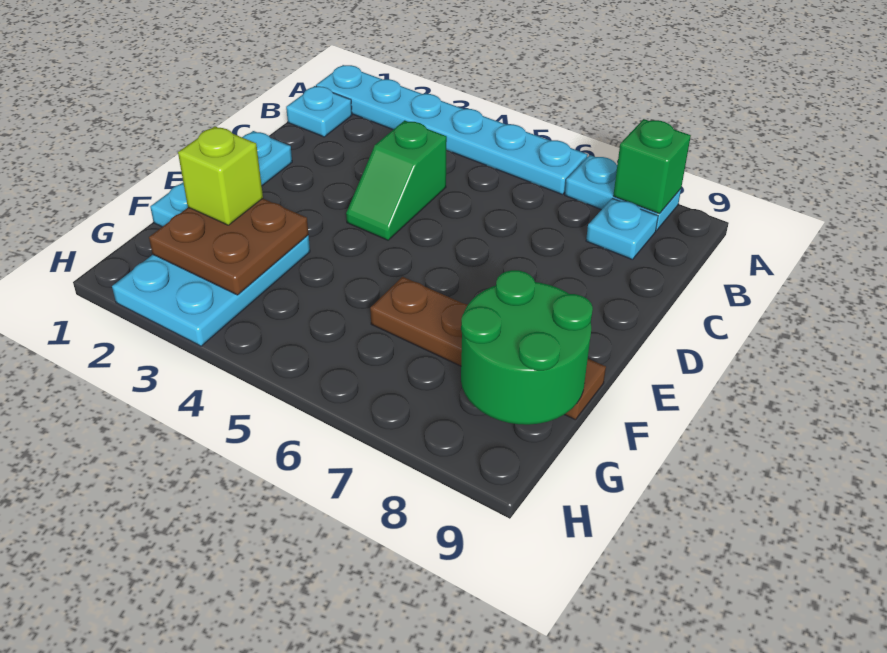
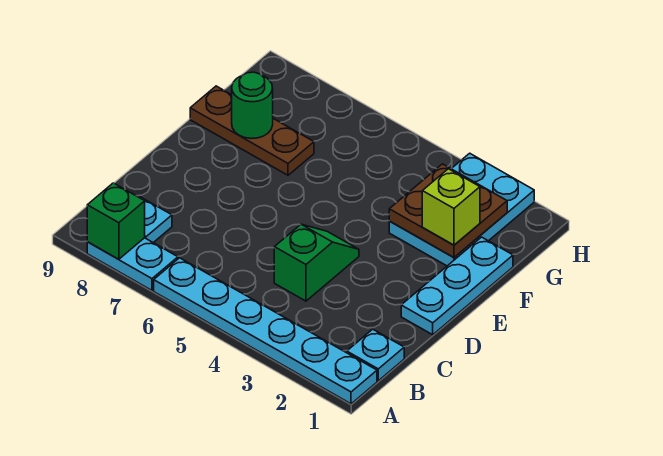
brown plate F6:F9 level 1 -> brown plate F7:F9 level 1
green round brick F8:G9 level 2 -> green round brick F8 level 2

